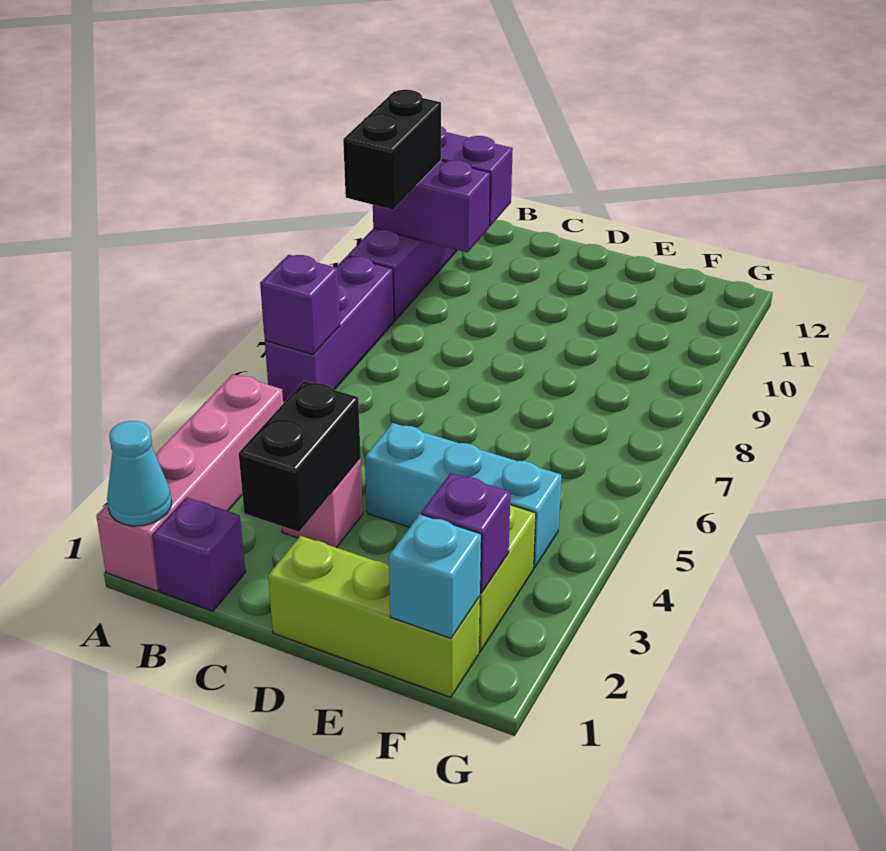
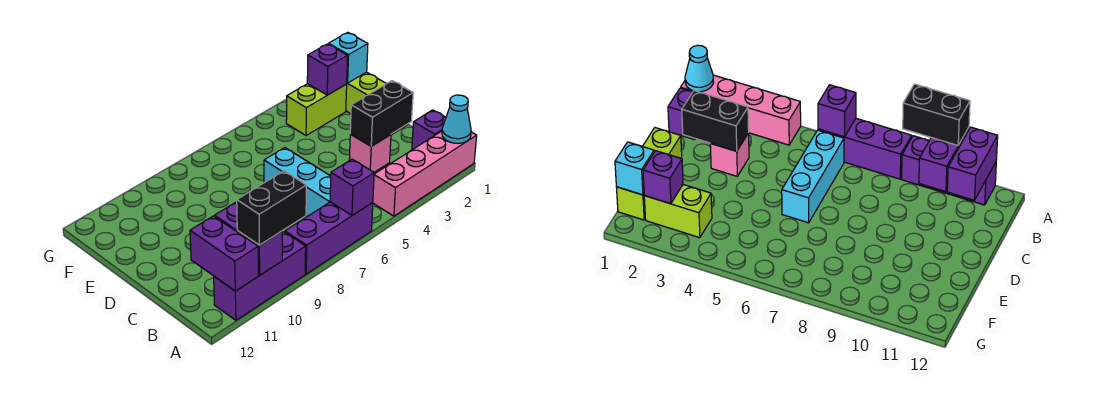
cyan brick D4:F4 level 1 -> cyan brick B6:D6 level 1

